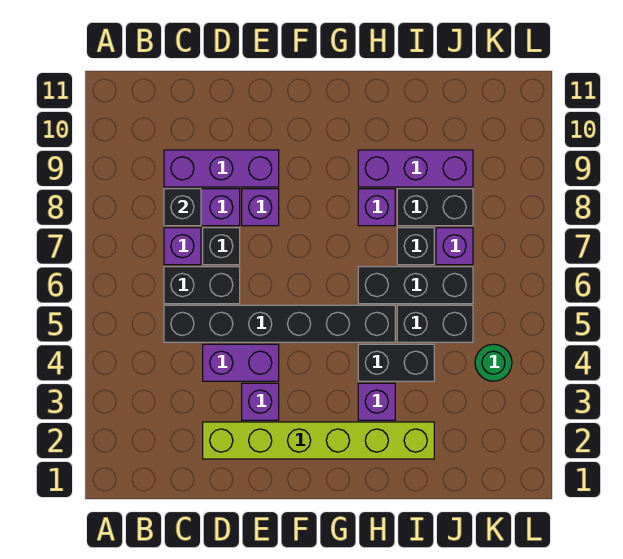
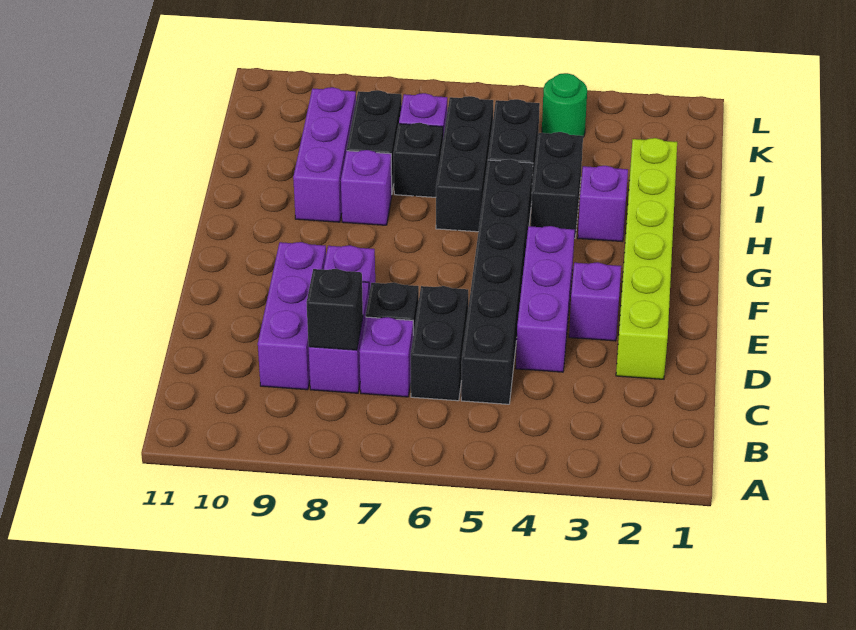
purple brick D4:E4 level 1 -> purple brick D4:F4 level 1

